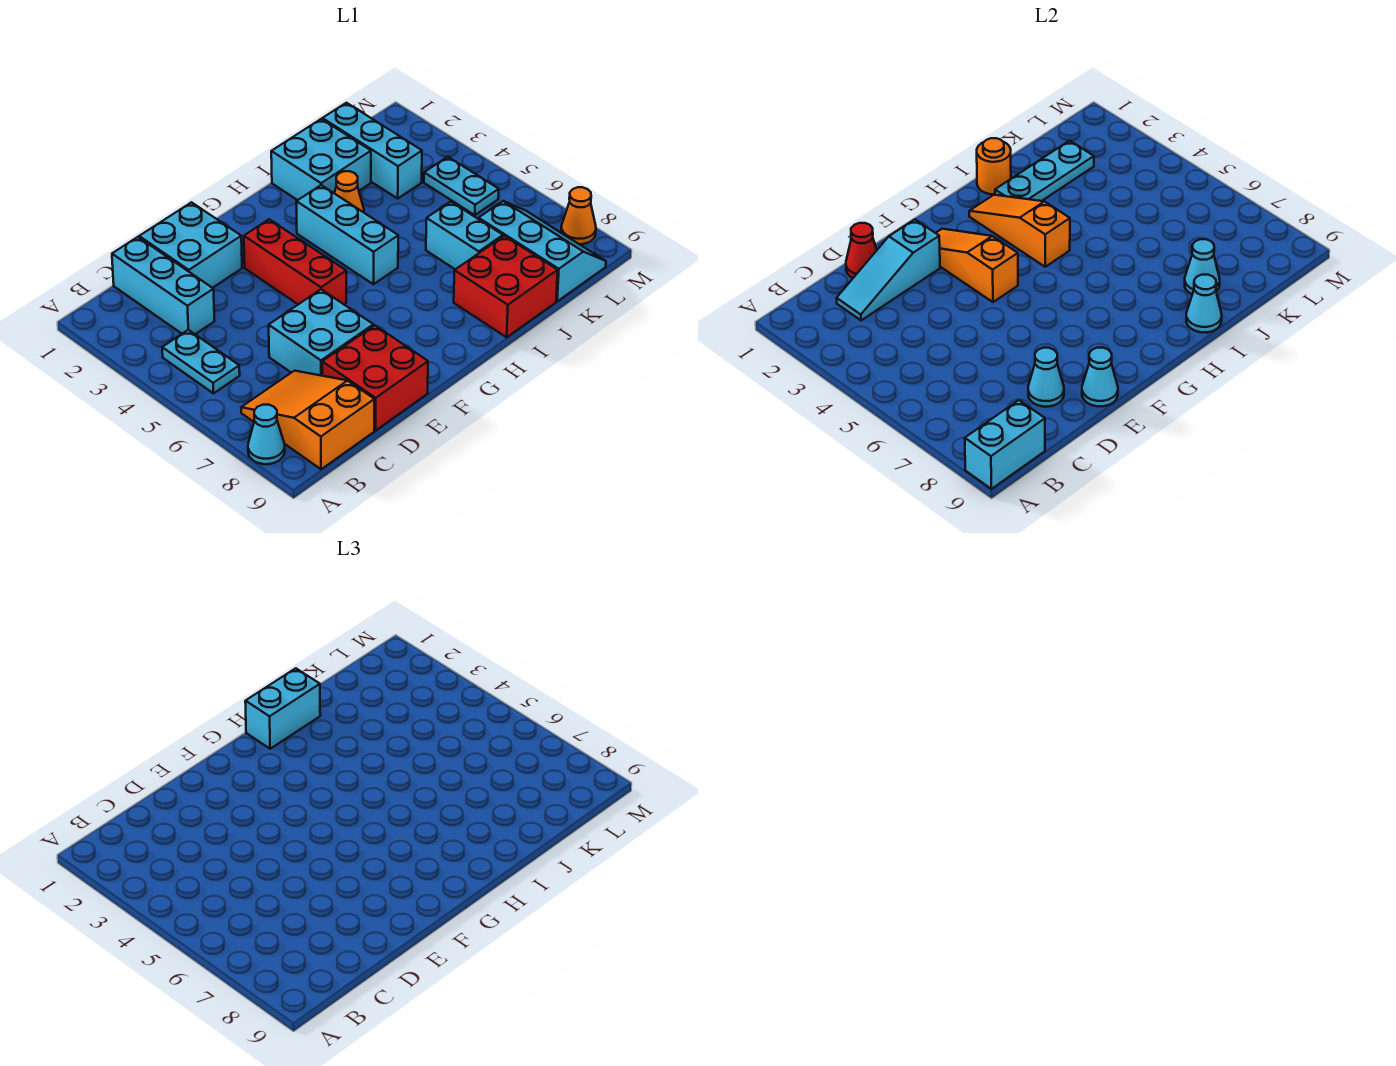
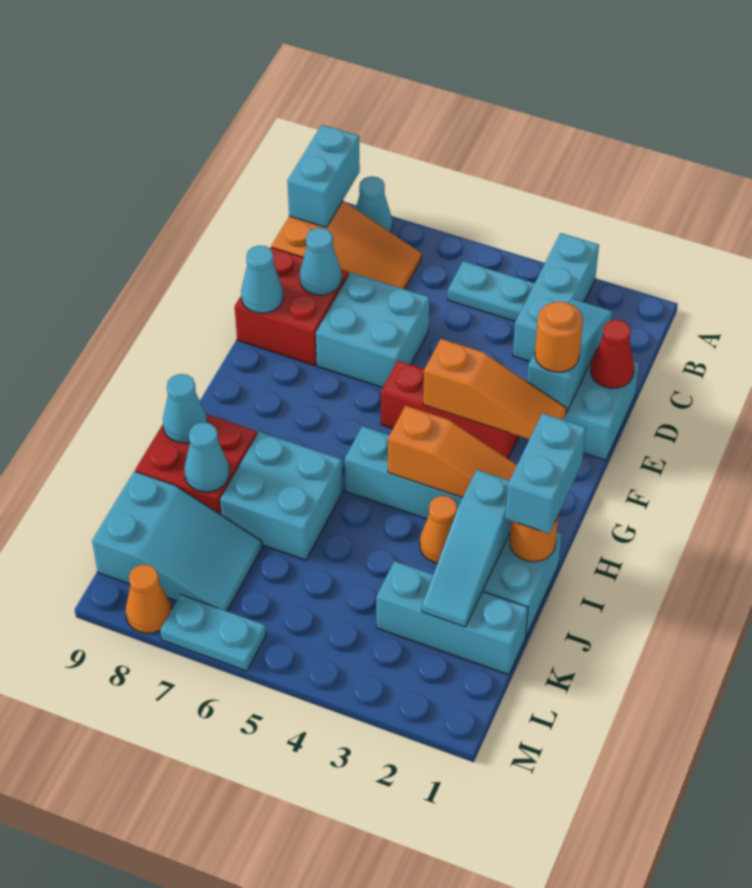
cyan brick C1:C3 level 1 -> cyan brick A3:C3 level 1
none -> orange round brick E2 level 3
cyan plate I2:K2 level 2 -> cyan slope I2:K2 level 2 top I
cyan brick J6:J7 level 1 -> cyan brick I6:J7 level 1
cyan slope K7:L9 level 1 top K -> cyan slope K7:L9 level 1 top 9
cyan plate L4:L5 level 1 -> cyan plate M6:M7 level 1

